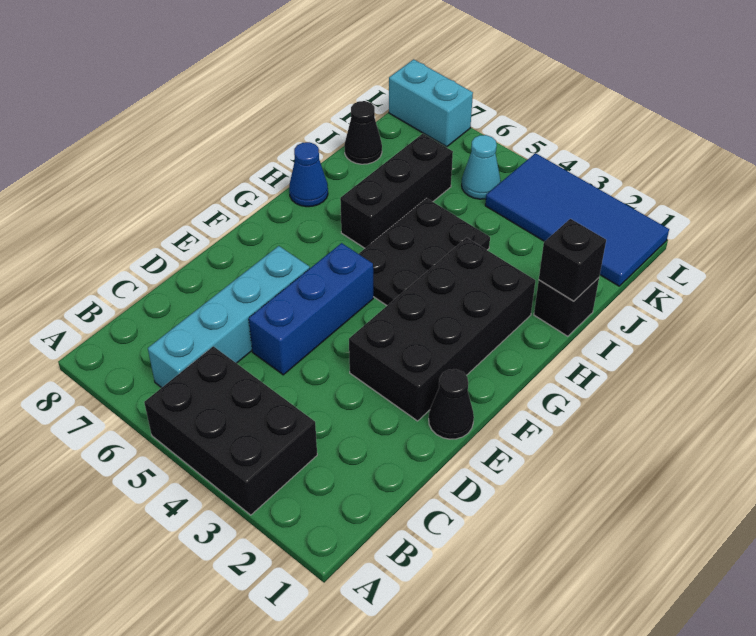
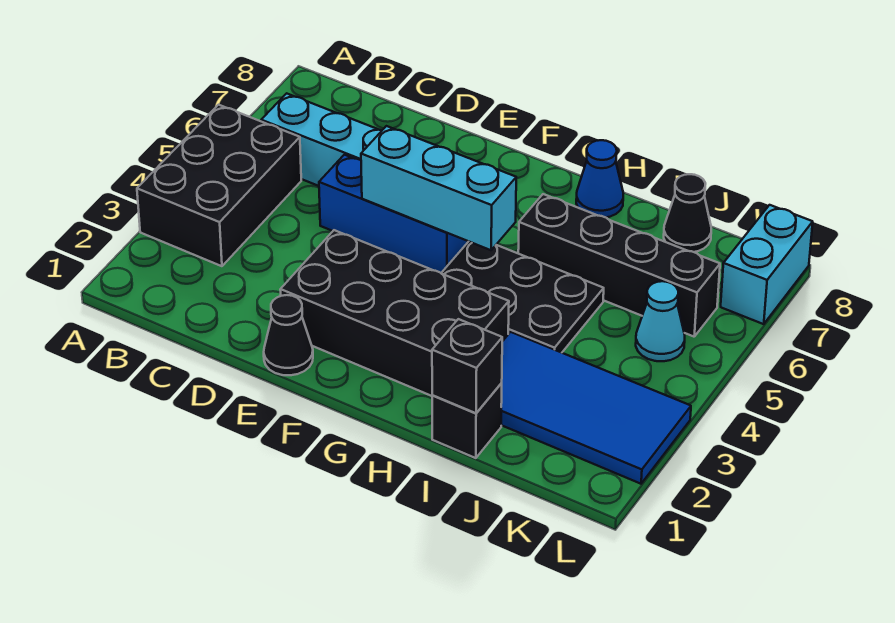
none -> cyan brick E5:G5 level 2
black brick H6:J6 level 1 -> black brick H6:K6 level 1
blue tile K1:L4 level 1 -> blue tile I2:L3 level 1

